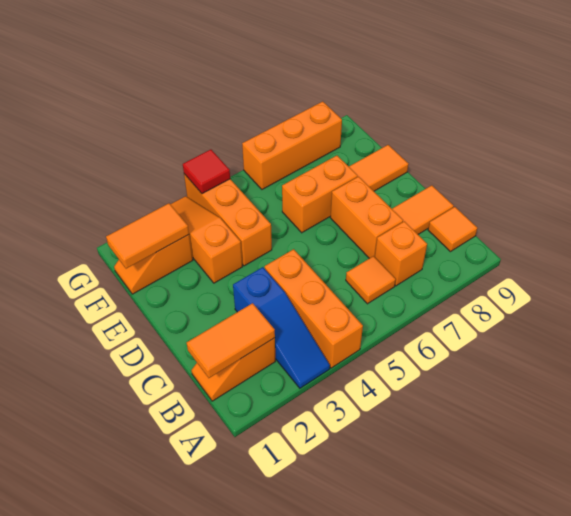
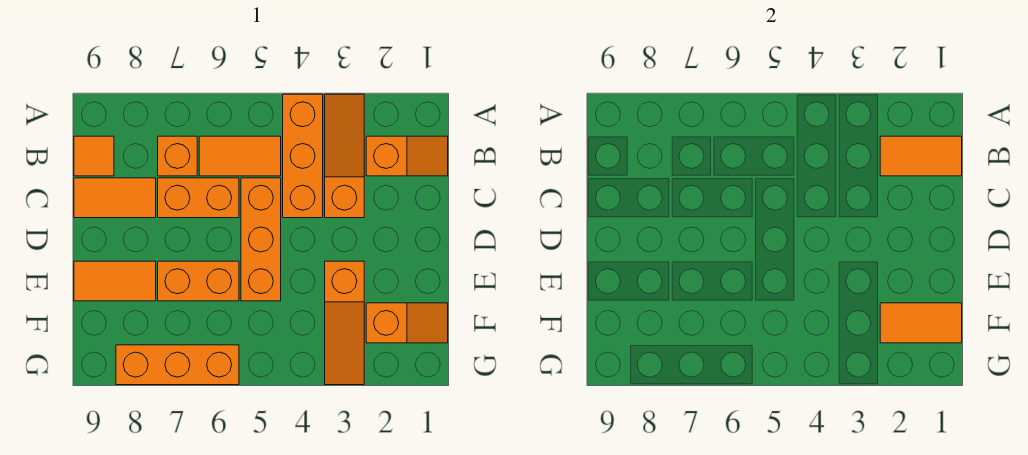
blue slope A3:C3 level 1 top C -> orange slope A3:C3 level 1 top C
orange tile B6 level 1 -> orange tile B5:B6 level 1
orange brick C7:D7 level 1 -> orange brick C6:C7 level 1
orange brick E4:G4 level 1 -> orange brick C5:E5 level 1
red tile G4 level 2 -> none

